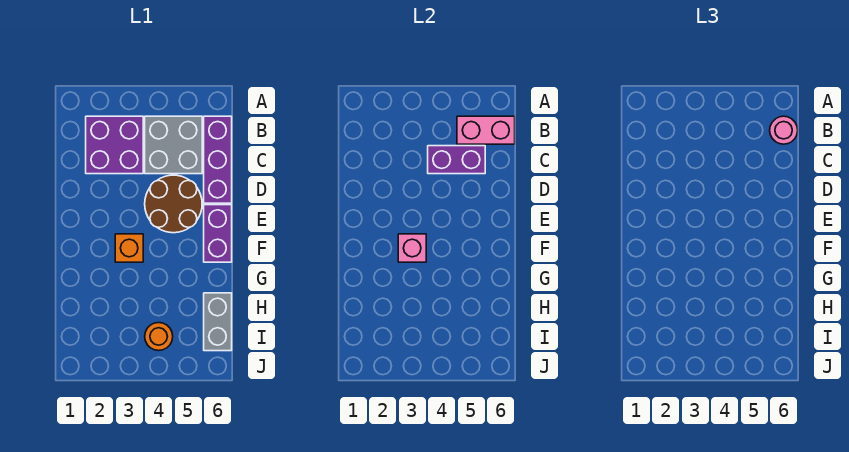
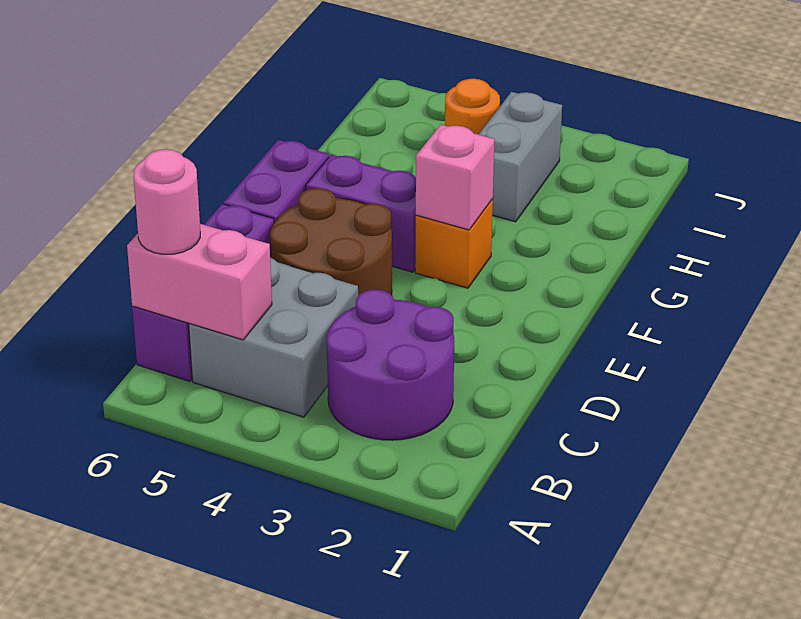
purple brick B2:C3 level 1 -> purple round brick B2:C3 level 1
purple brick C4:C5 level 2 -> purple brick F4:F5 level 1
grey brick H6:I6 level 1 -> grey brick H3:I3 level 1

